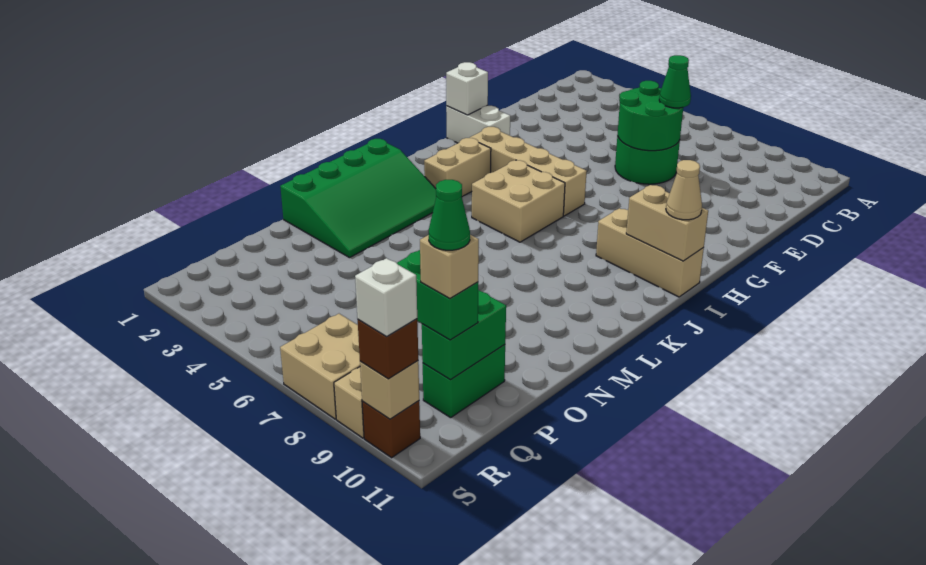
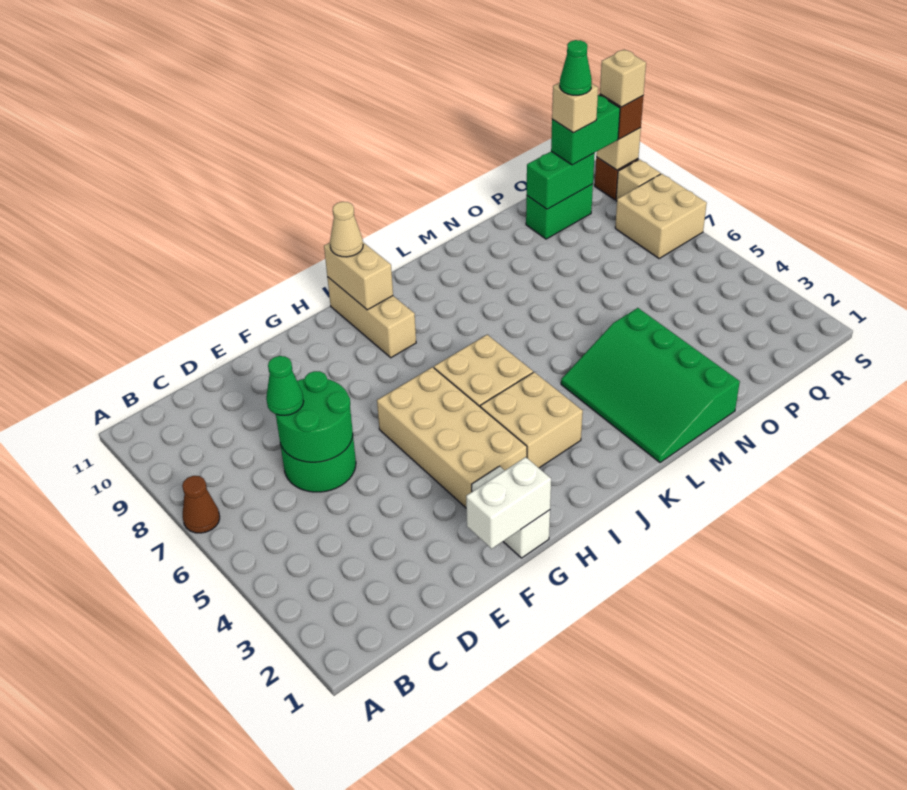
none -> brown cone A7 level 1
white brick G1 level 2 -> white brick F1:G1 level 2
tan brick H3:H6 level 1 -> tan brick G3:H6 level 1
tan brick I3:J3 level 1 -> tan brick I3:J4 level 1
green slope K1:N3 level 1 top 1 -> green slope L1:N4 level 1 top N
green brick Q9:Q10 level 3 -> green brick Q10:R10 level 3
white brick S10 level 4 -> tan brick S10 level 4

